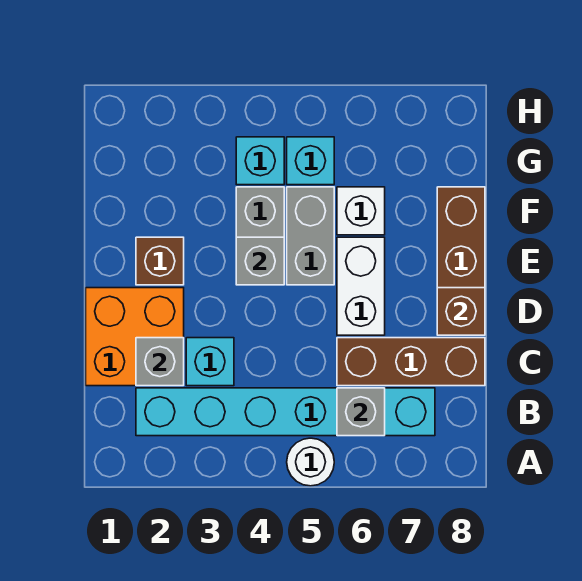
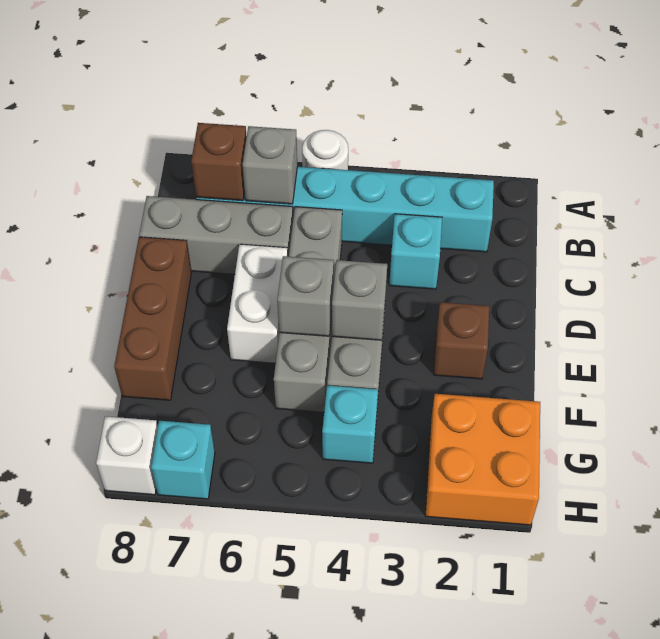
orange brick C1:D2 level 1 -> orange brick G1:H2 level 1
grey brick C2 level 2 -> grey brick E5 level 2
brown brick C6:C8 level 1 -> grey brick C6:C8 level 1
brown brick D8 level 2 -> brown brick B7 level 2
grey brick E5:F5 level 1 -> grey brick C5:F5 level 1
white brick F6 level 1 -> white brick H8 level 1
cyan brick G5 level 1 -> cyan brick H7 level 1

